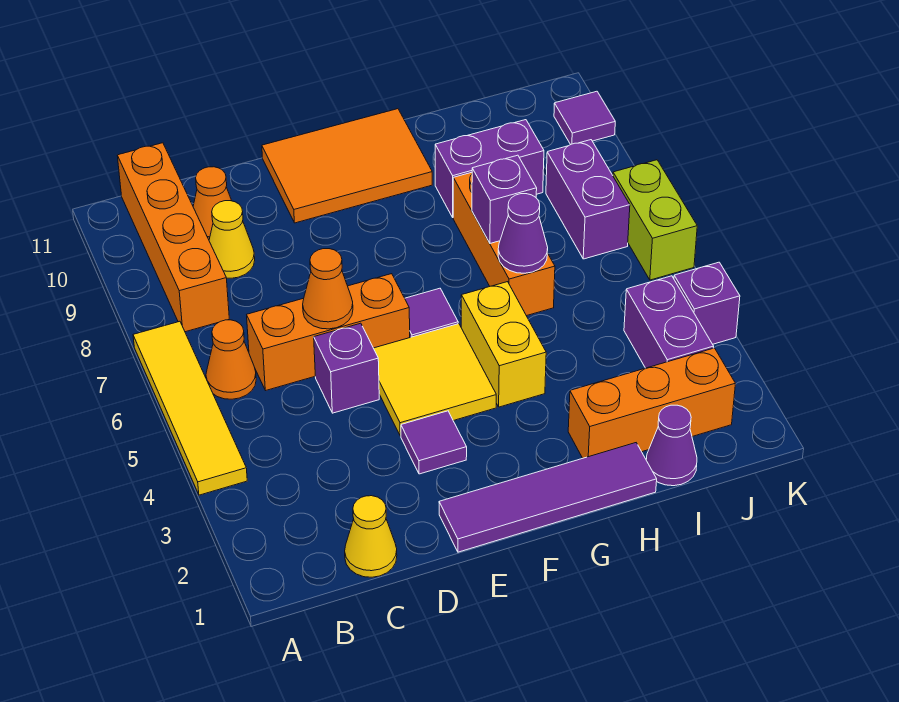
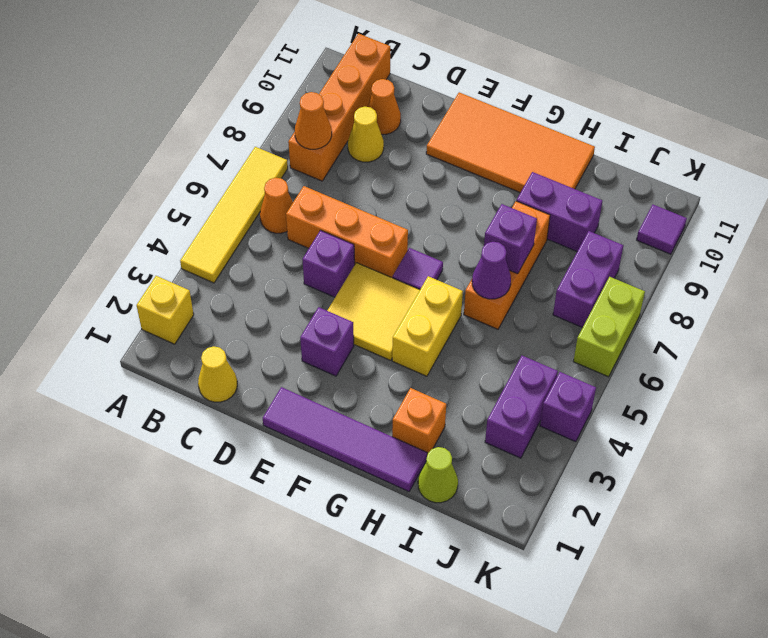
none -> yellow brick A2 level 1
orange cone D6 level 2 -> orange cone B8 level 2
purple tile E3 level 1 -> purple brick E3 level 1
orange tile E10:G11 level 1 -> orange tile E10:H11 level 1
orange brick H2:J2 level 1 -> orange brick H2 level 1
purple cone I1 level 1 -> lime cone I1 level 1

